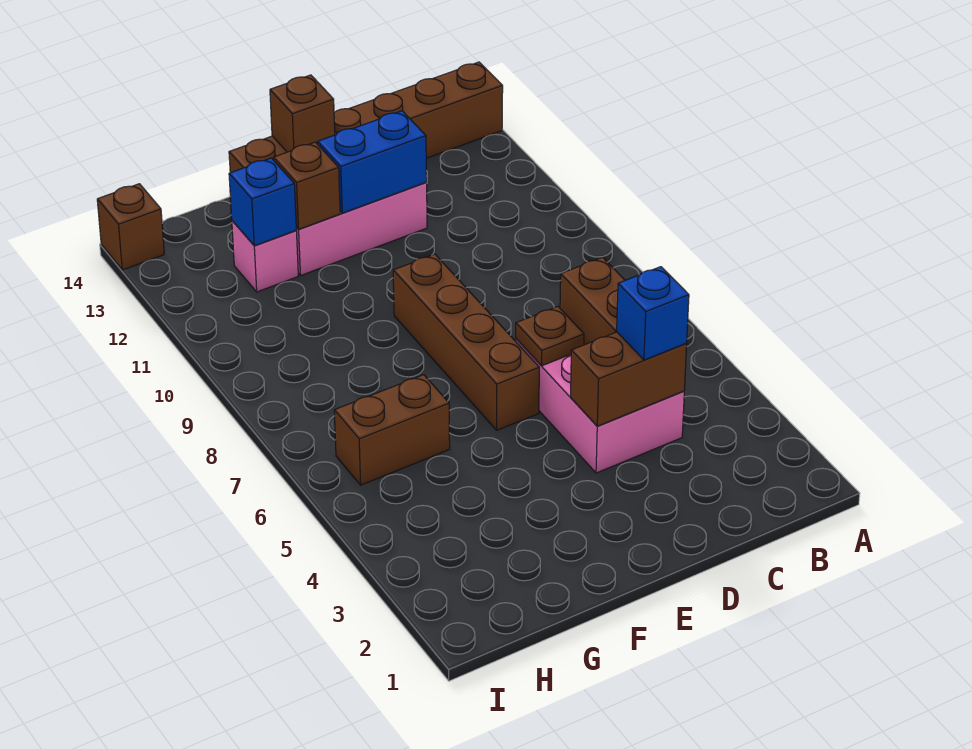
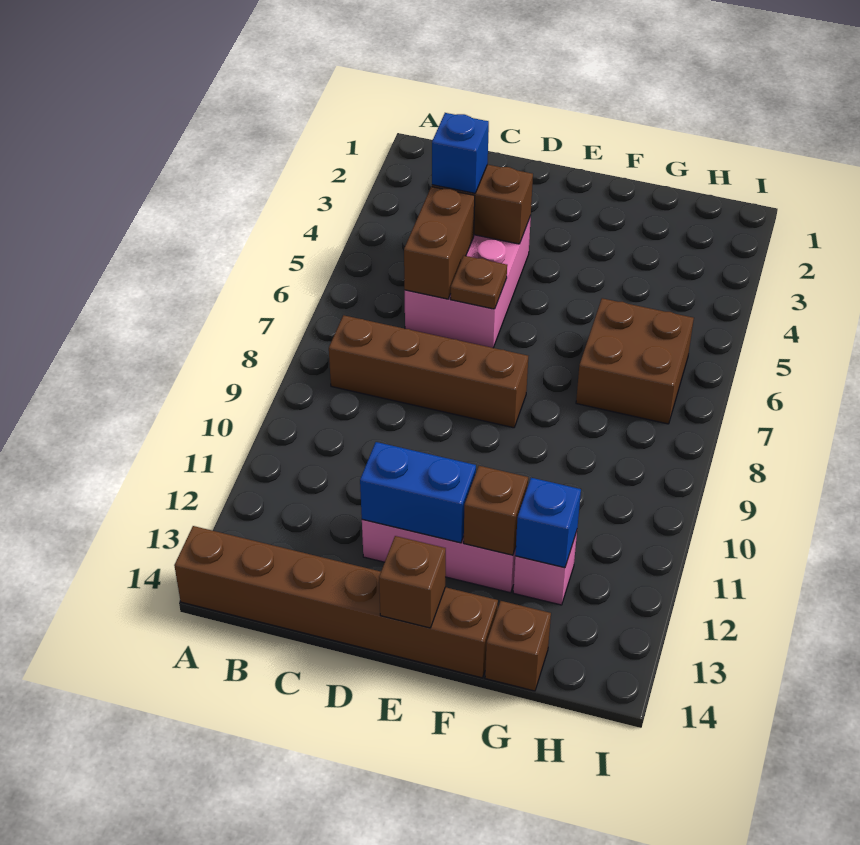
brown brick E6:E9 level 1 -> brown brick B8:E8 level 1
brown brick G6:H6 level 1 -> brown brick G6:H7 level 1
brown brick I14 level 1 -> brown brick G14 level 1

